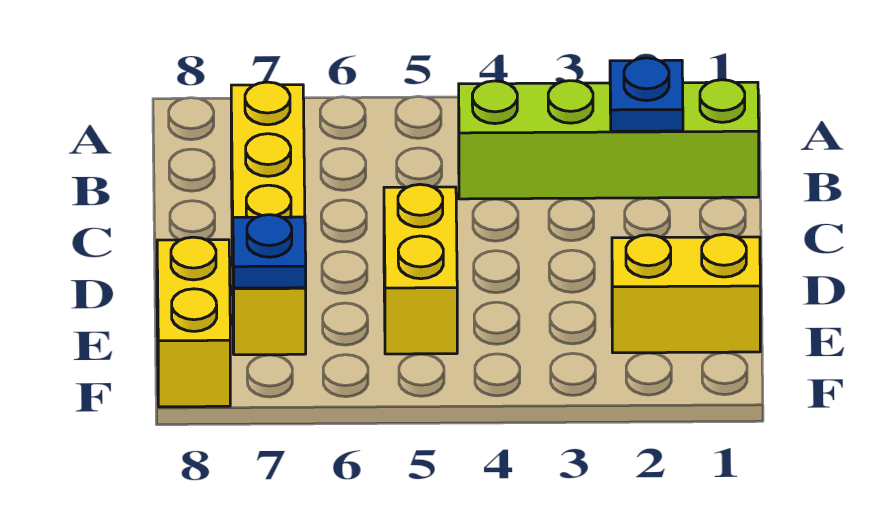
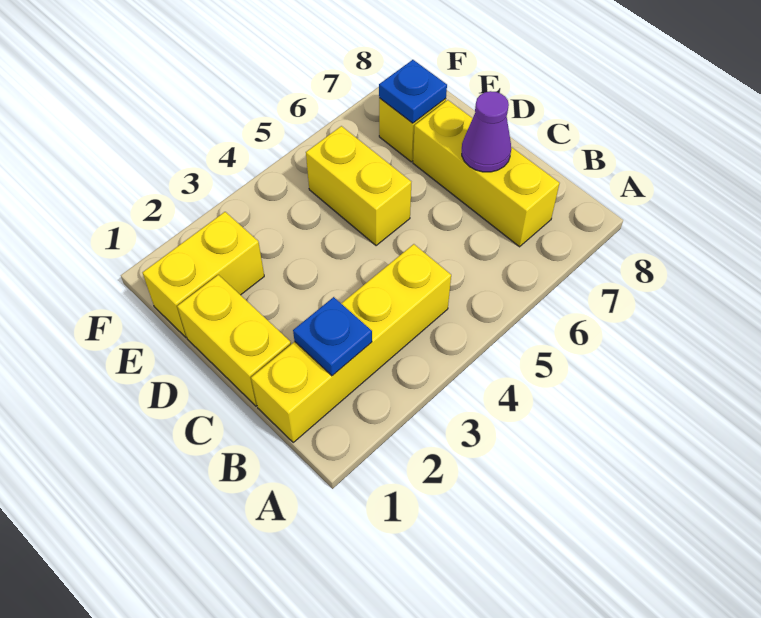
lime brick B1:B4 level 1 -> yellow brick B1:B4 level 1
none -> purple cone C7 level 2
yellow brick E8:F8 level 1 -> yellow brick C1:D1 level 1

